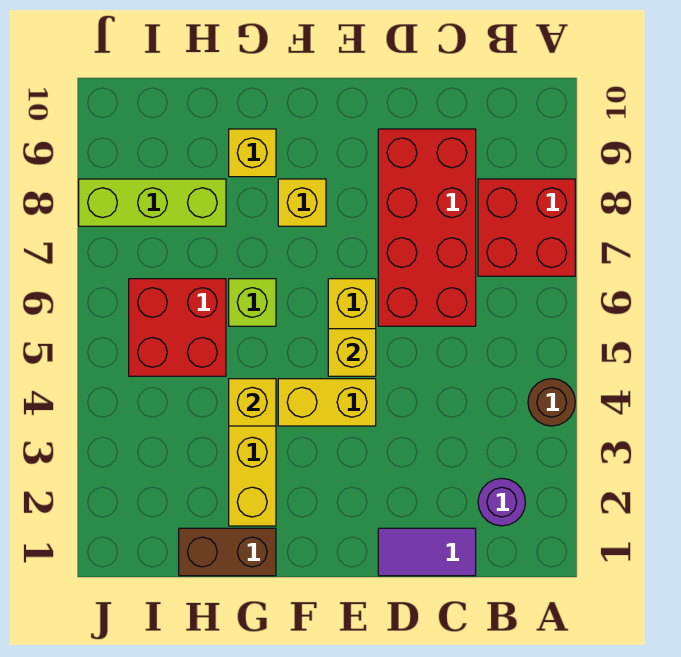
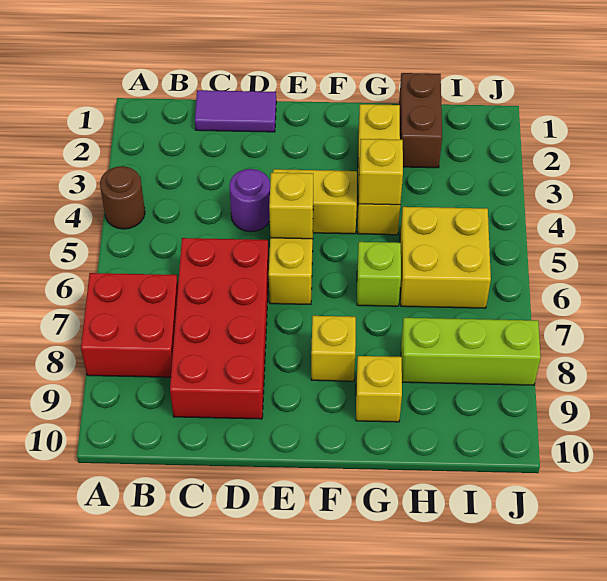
purple round brick B2 level 1 -> purple round brick D4 level 1
brown brick G1:H1 level 1 -> brown brick H1:H2 level 1
red brick H5:I6 level 1 -> yellow brick H5:I6 level 1

